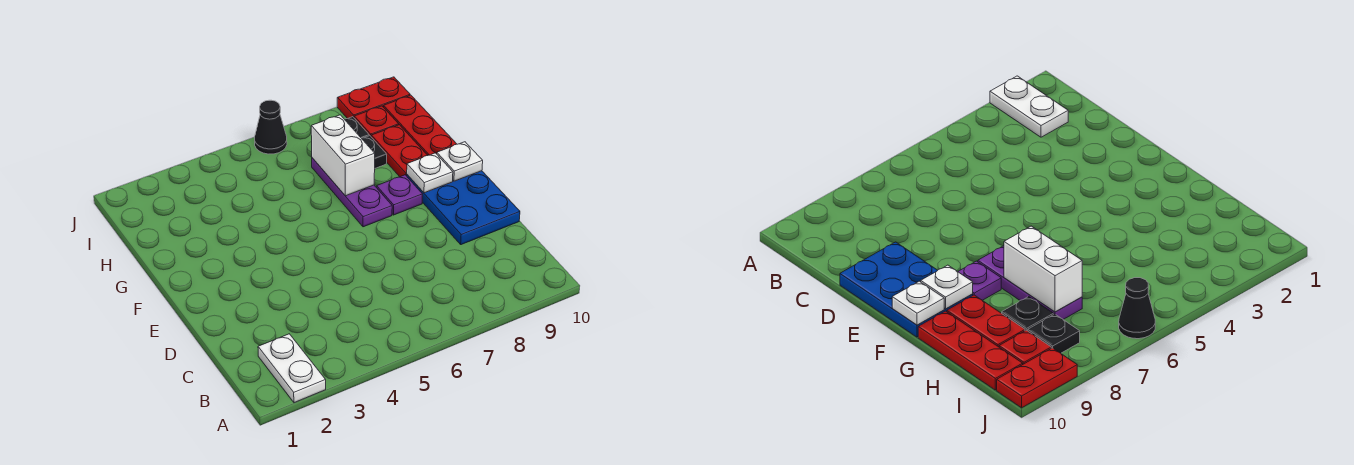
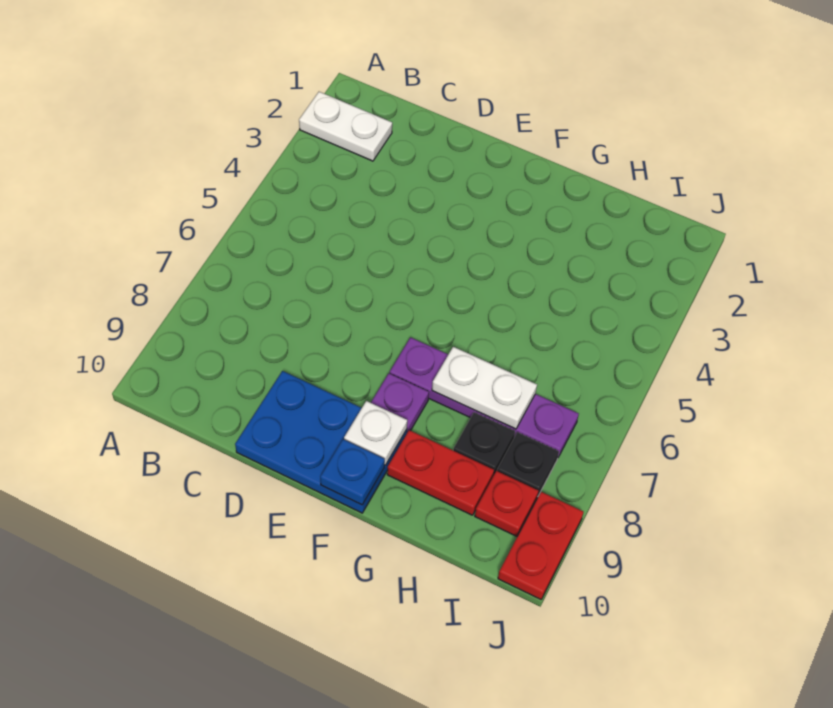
purple plate F7:H7 level 1 -> purple plate F7:I7 level 1
white plate F10 level 2 -> blue plate F10 level 2
white brick G7:H7 level 2 -> white plate G7:H7 level 2
red plate G10:I10 level 1 -> none
black cone J6 level 1 -> none

